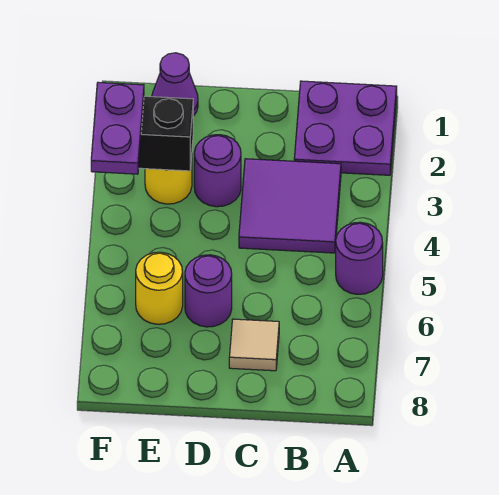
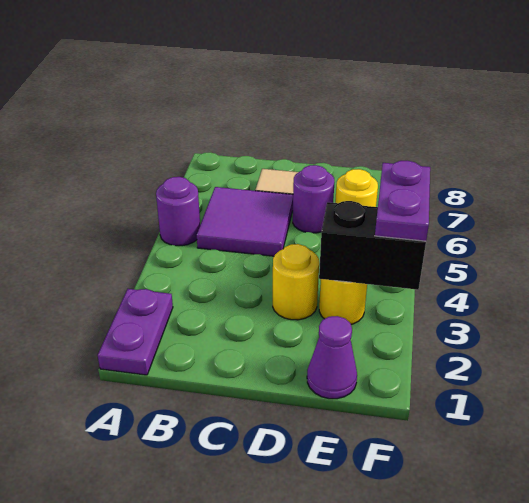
purple plate A1:B2 level 1 -> purple plate A1:A2 level 1
purple tile B3:C4 level 1 -> purple tile B5:C6 level 1
purple round brick D3 level 1 -> yellow round brick D3 level 1

